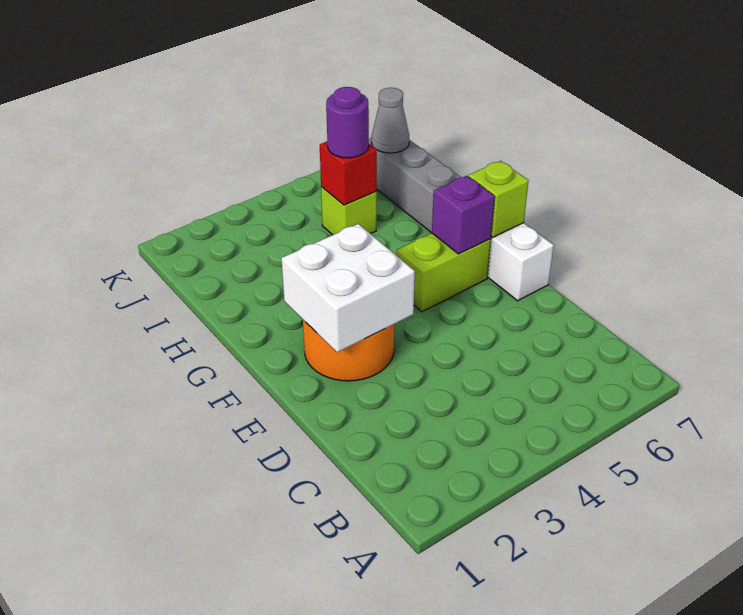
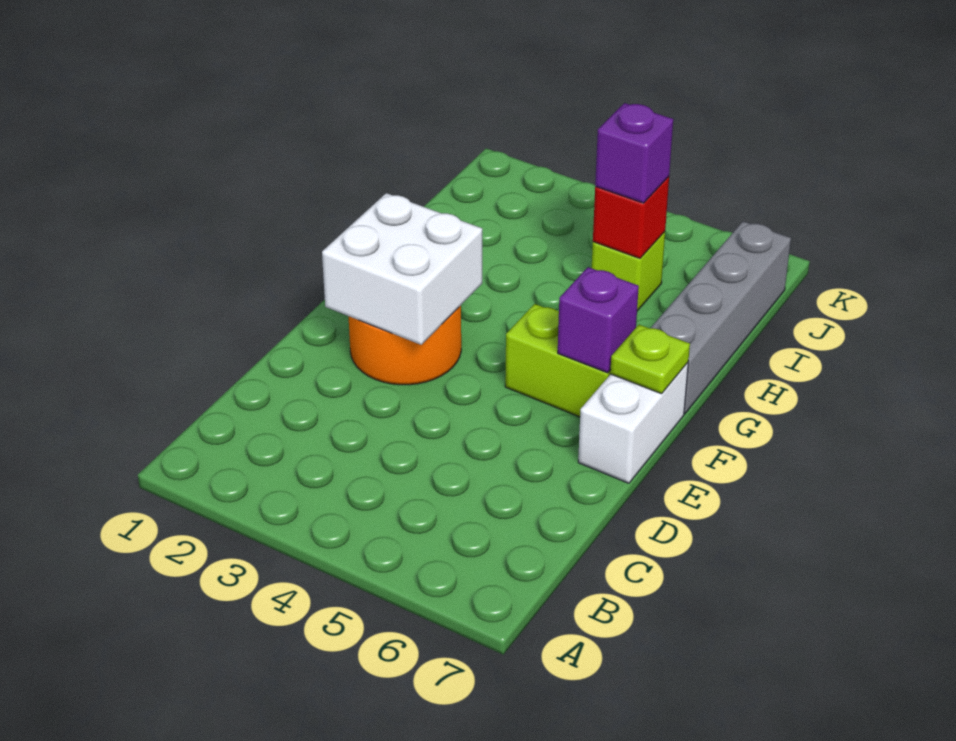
lime brick F7 level 2 -> lime plate F7 level 2
purple round brick I5 level 3 -> purple brick I5 level 3
grey cone J7 level 2 -> none

